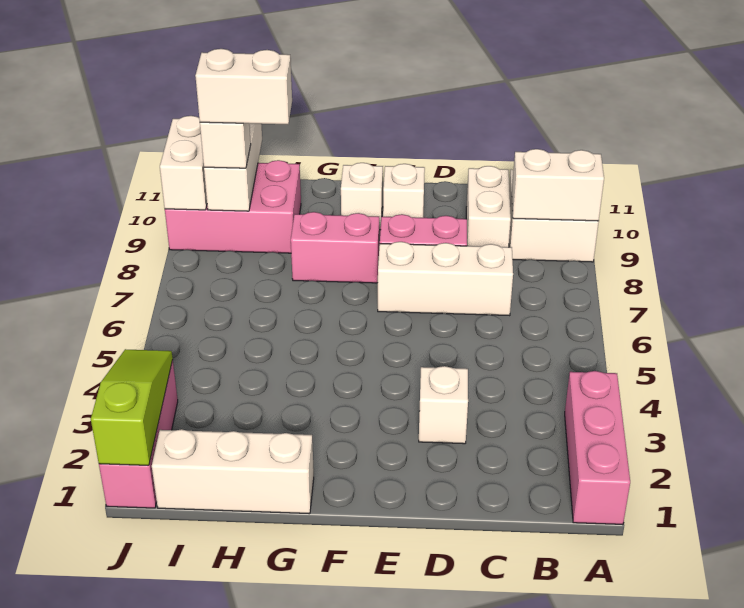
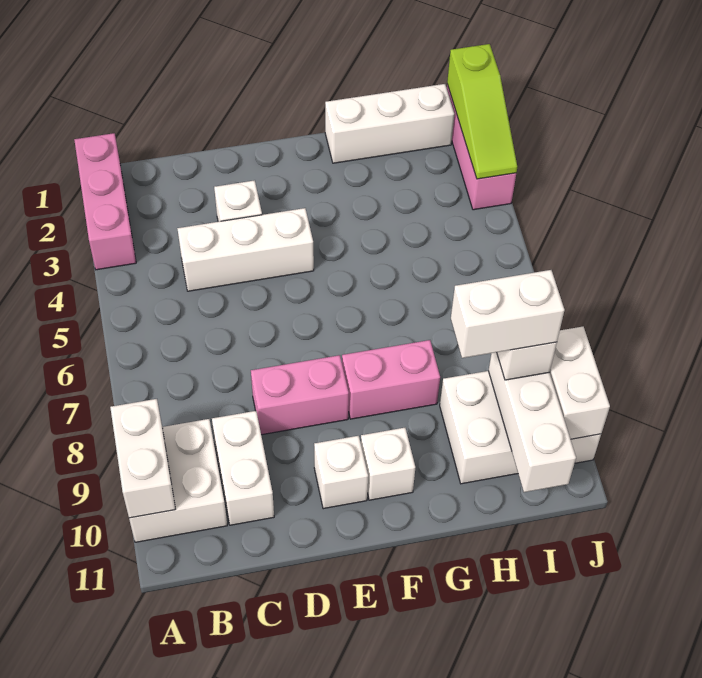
white brick A9:B9 level 2 -> white brick A9:A10 level 2
white brick C7:E7 level 1 -> white brick C4:E4 level 1
pink brick H9:J10 level 1 -> white brick H9:J10 level 1

